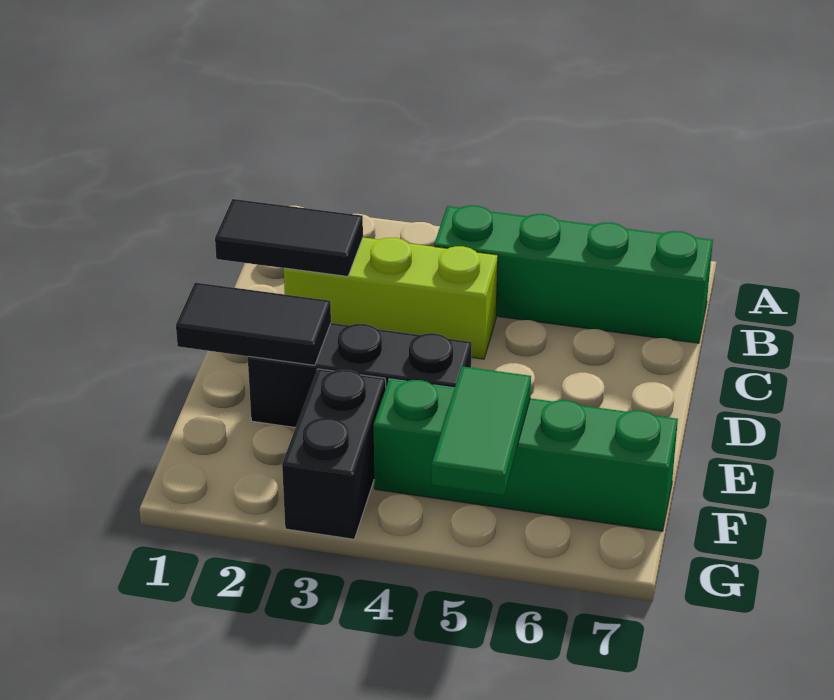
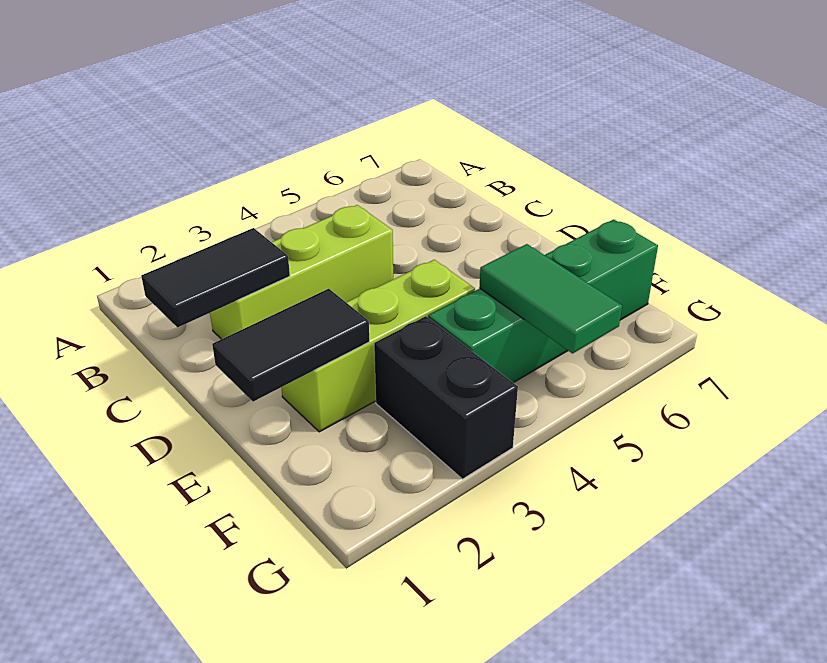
green brick B4:B7 level 1 -> none
black brick E2:E4 level 1 -> lime brick E2:E4 level 1

